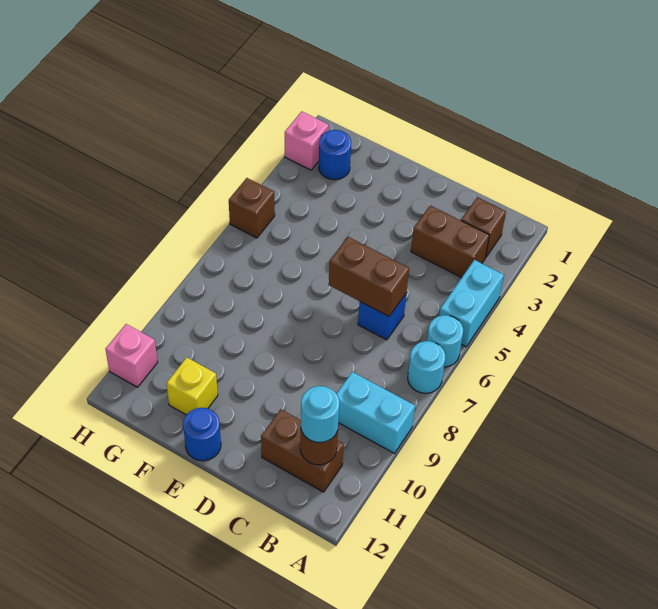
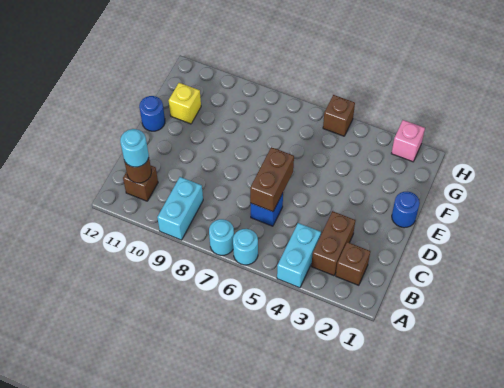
cyan brick A4:A5 level 1 -> cyan brick A4:B4 level 1
brown brick B11:C11 level 1 -> brown brick B11 level 1
blue round brick G2 level 1 -> blue round brick E1 level 1
pink brick H11 level 1 -> none

